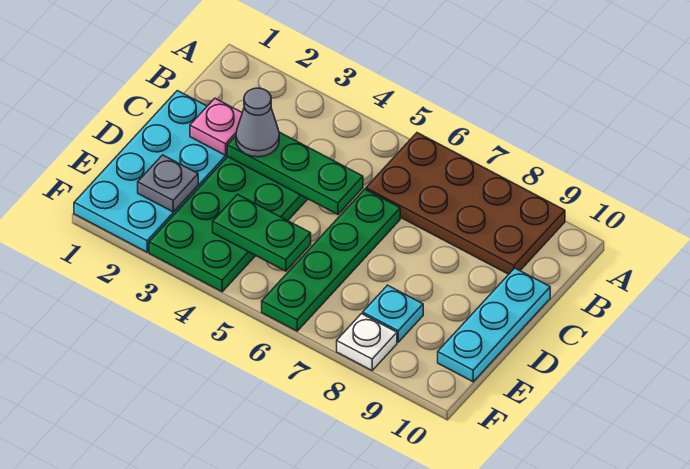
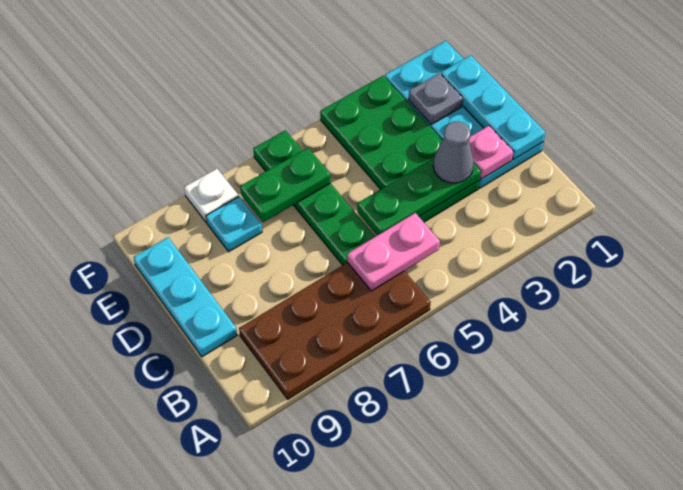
none -> pink plate B5:B6 level 2
none -> cyan plate C1:E1 level 2
green plate E4:E5 level 2 -> green plate E6:E7 level 2

